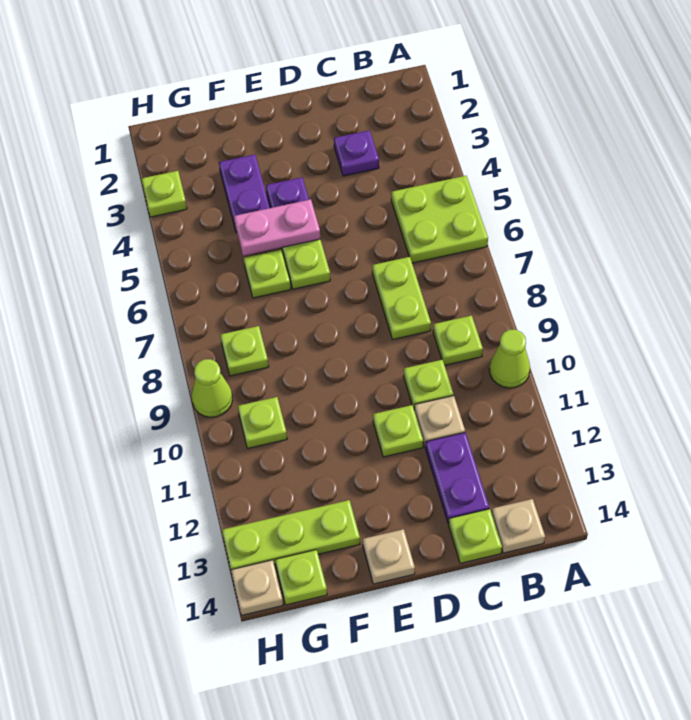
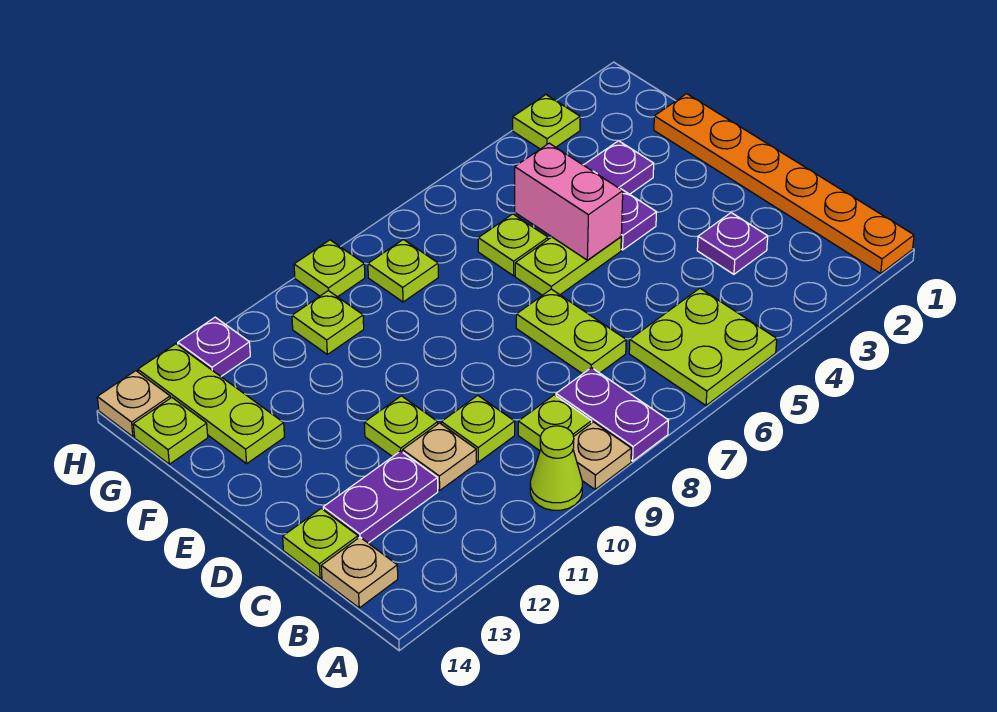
none -> orange plate A1:F1 level 1
none -> purple plate A8:B8 level 1
lime plate C7:C8 level 1 -> lime plate C7:D7 level 1
pink plate E5:F5 level 2 -> pink brick E5:F5 level 2
tan plate E14 level 1 -> tan plate A9 level 1
lime cone H9 level 1 -> lime plate H9 level 1
none -> purple plate H12 level 1

